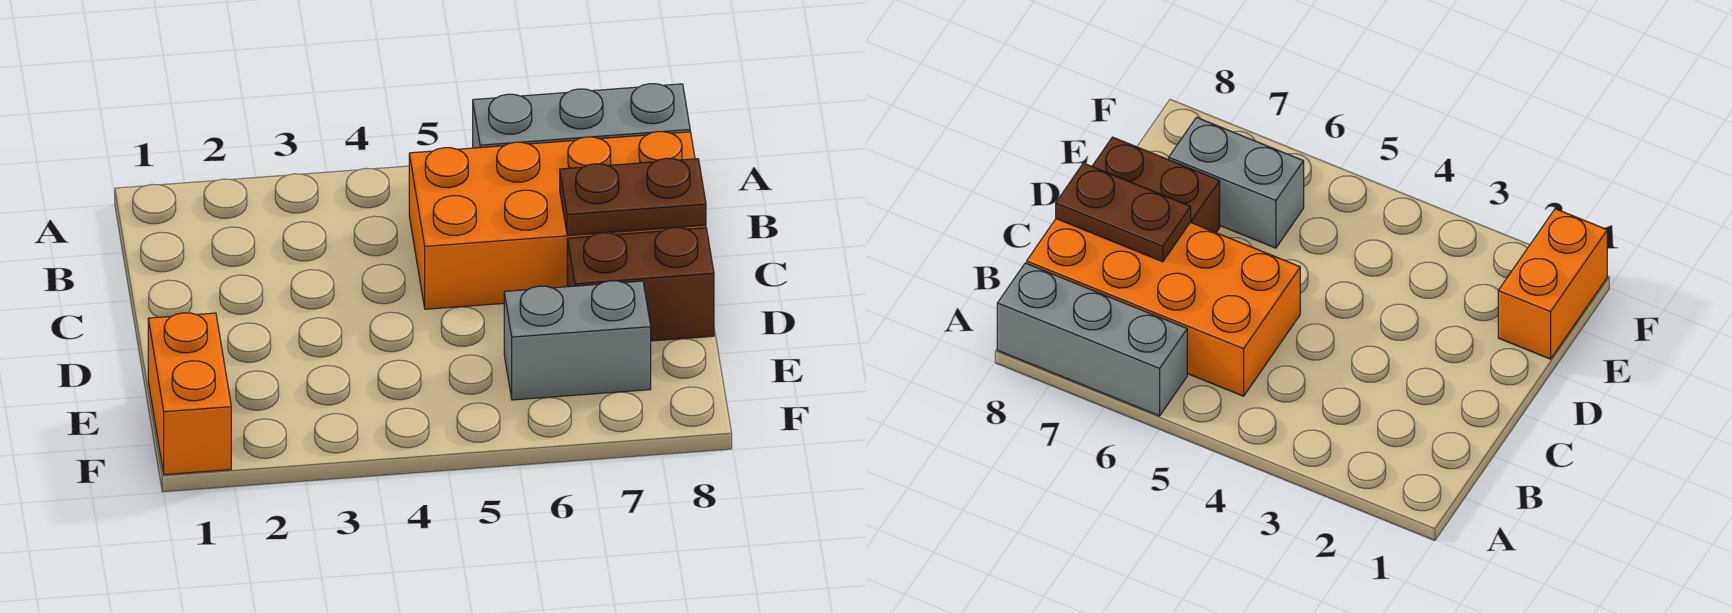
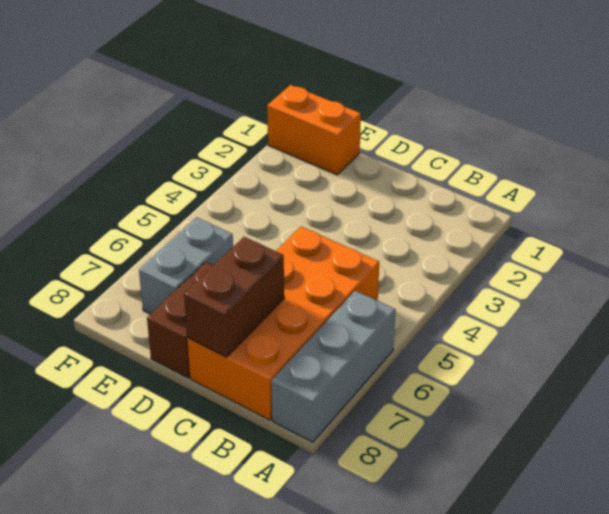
brown plate C7:C8 level 2 -> brown brick C7:C8 level 2

